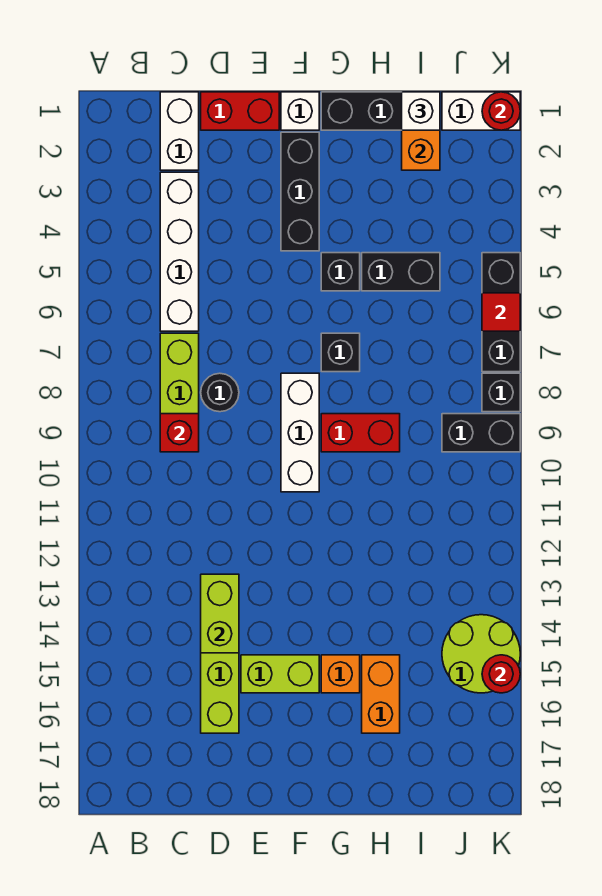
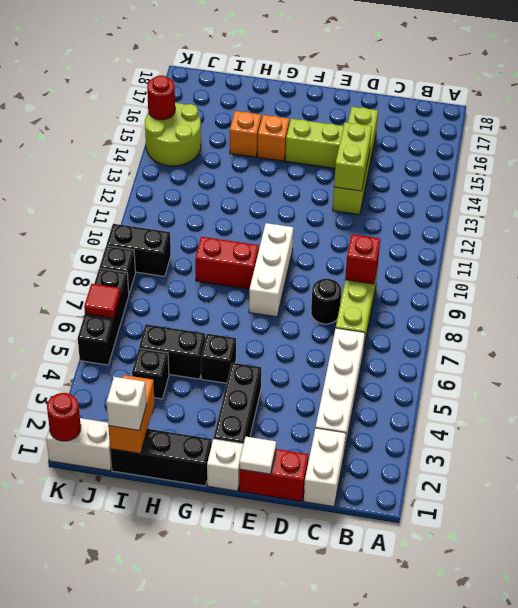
none -> white tile E1 level 2
black brick G7 level 1 -> black brick I4 level 1
orange brick H15:H16 level 1 -> orange brick H15 level 1

